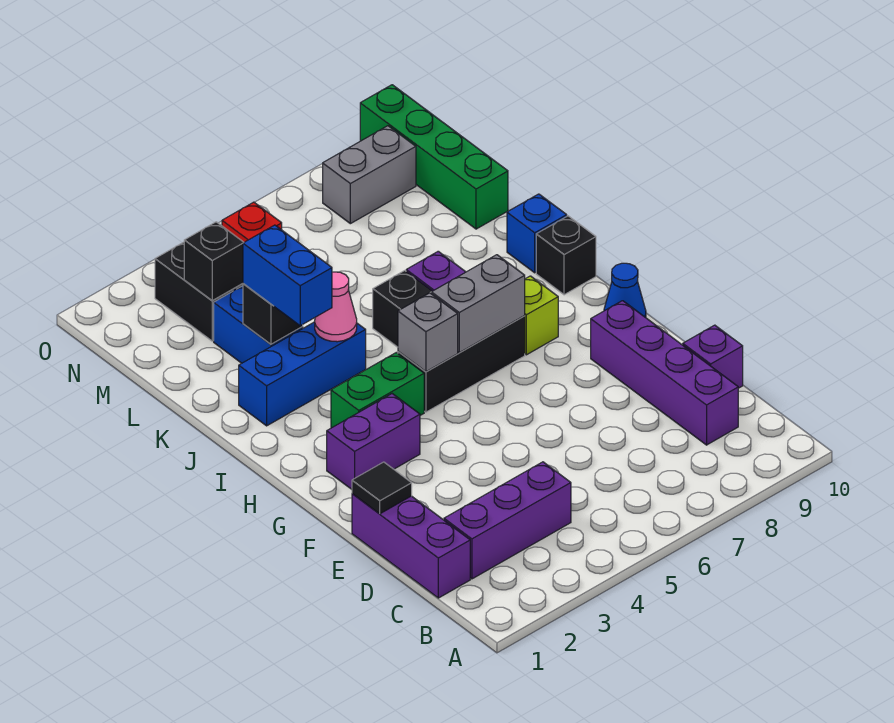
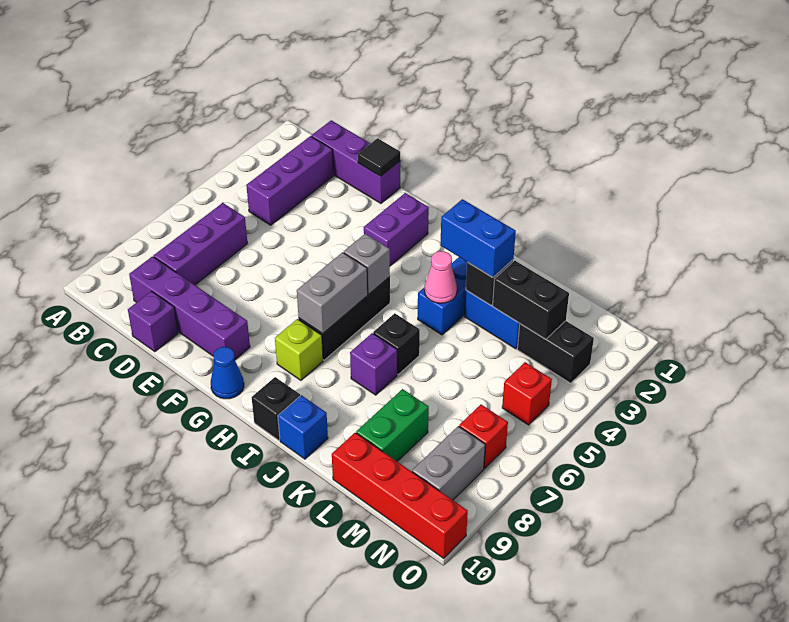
none -> purple brick C6:C8 level 1
green brick H3:H4 level 1 -> green brick L8:L9 level 1
green brick L10:O10 level 1 -> red brick L10:O10 level 1
black brick M3 level 2 -> black brick L3:M3 level 2
none -> red brick N7 level 1

